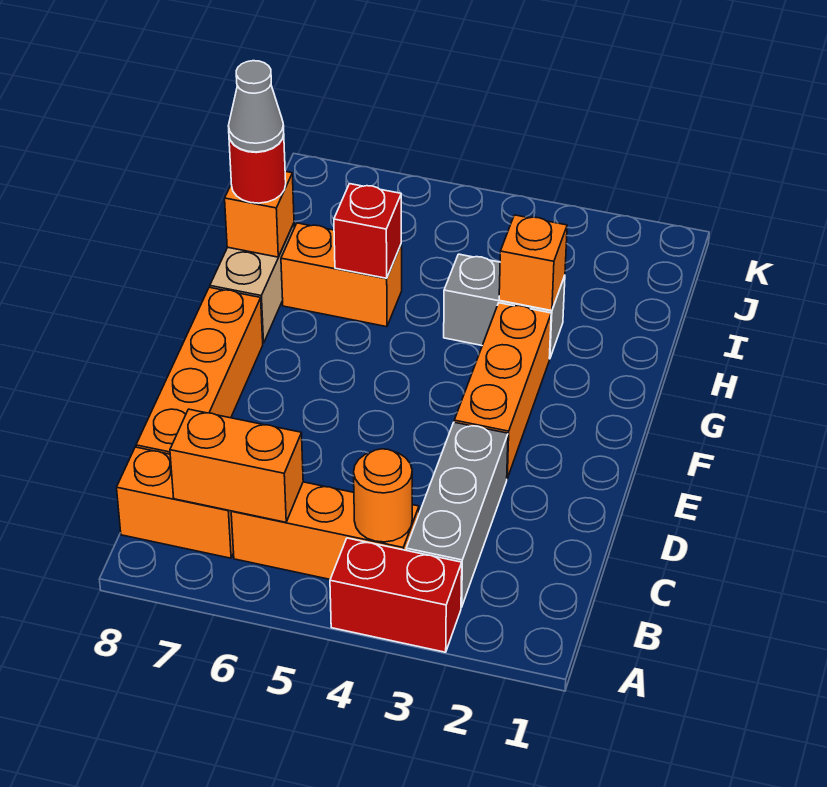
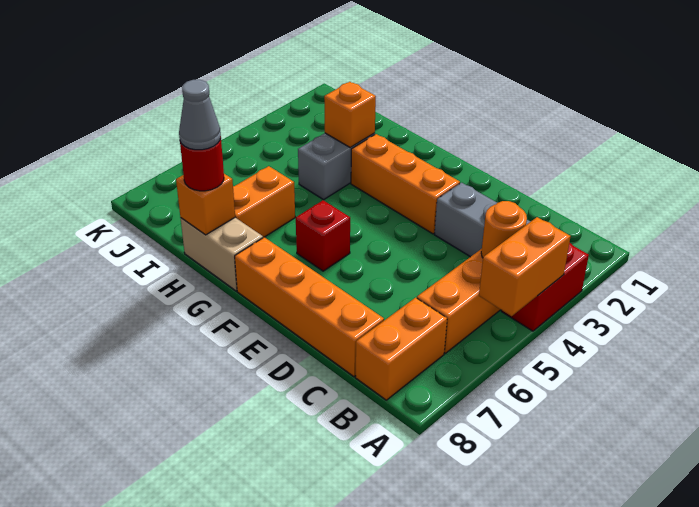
orange brick B6:B7 level 2 -> orange brick A4:A5 level 2
red brick H6 level 2 -> red brick F6 level 1

